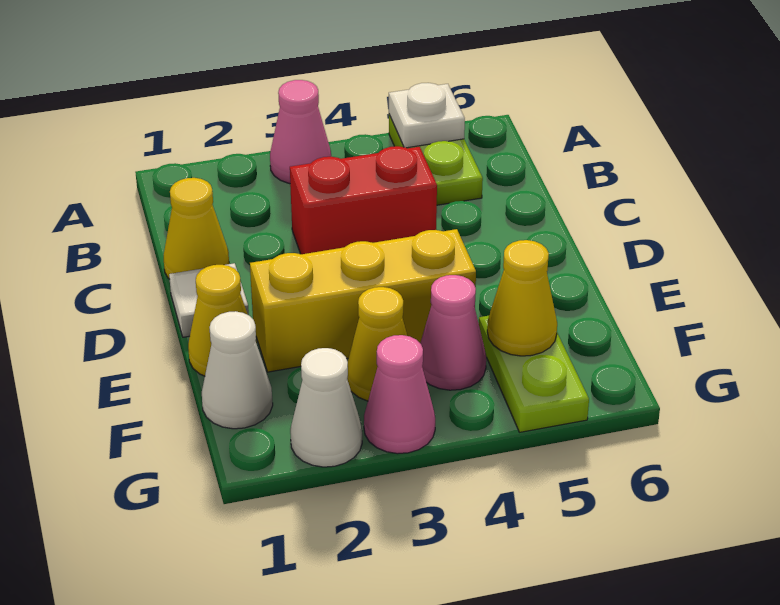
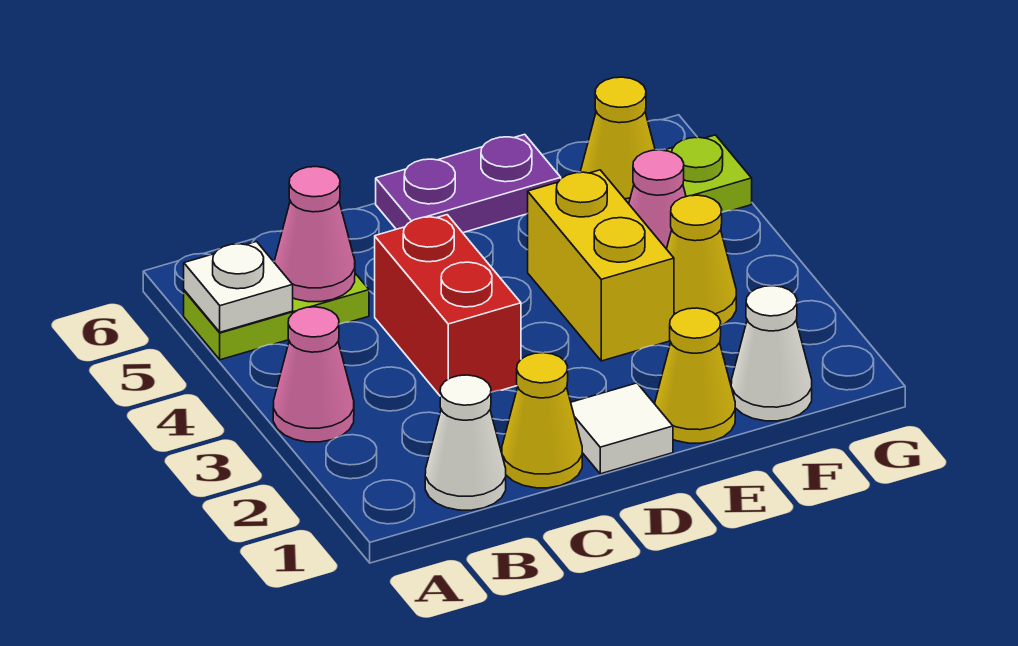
none -> purple plate D6:E6 level 1
yellow brick E2:E4 level 1 -> yellow brick E3:E4 level 1
white cone G2 level 1 -> white cone B1 level 1
pink cone G3 level 1 -> pink cone B5 level 2

